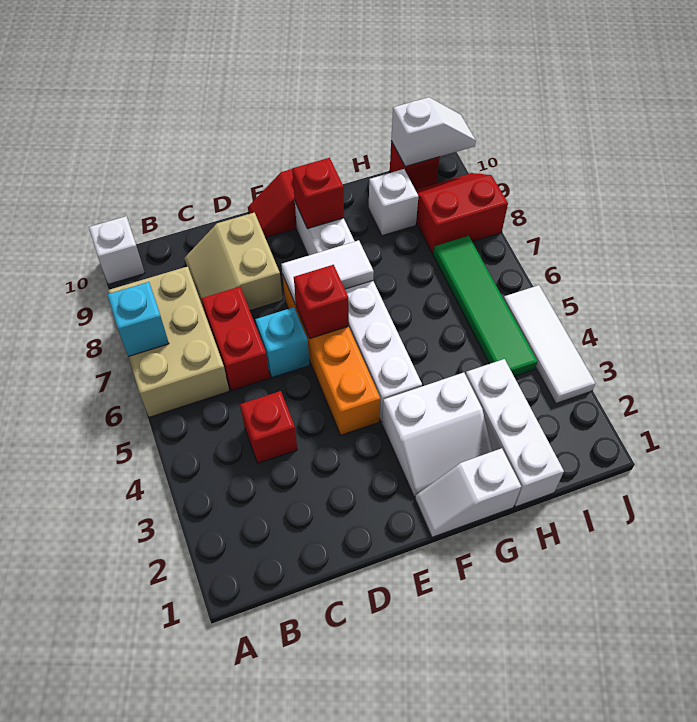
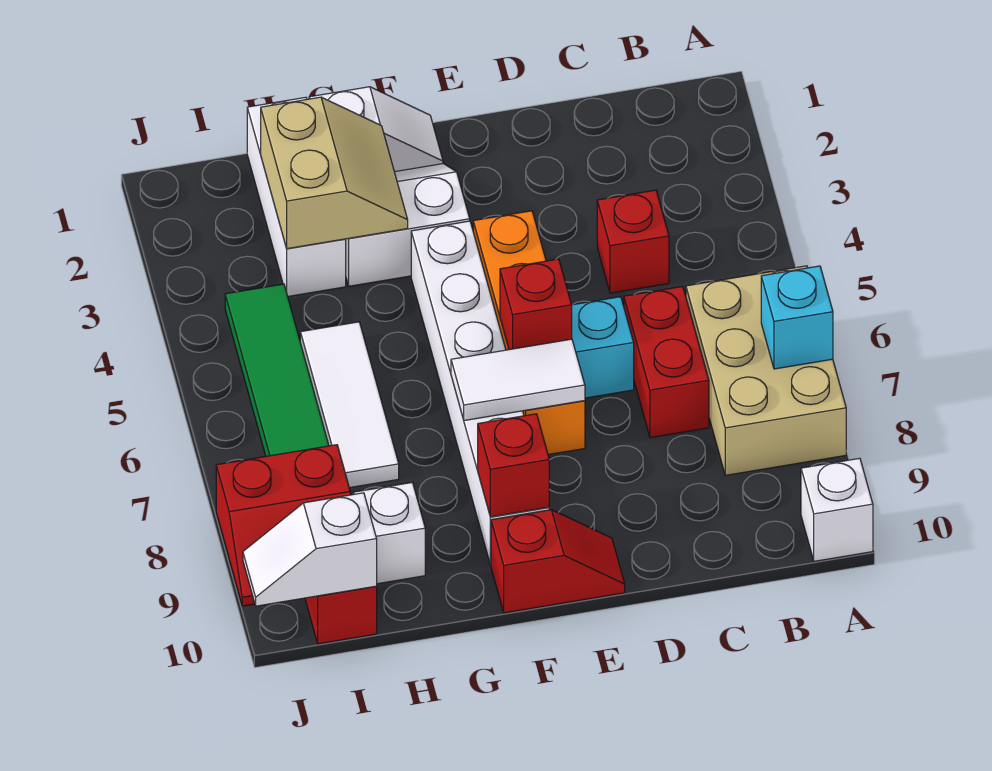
tan slope C8:D9 level 1 top D -> tan slope G2:H3 level 2 top H
white tile J3:J5 level 1 -> white tile H5:H7 level 1

